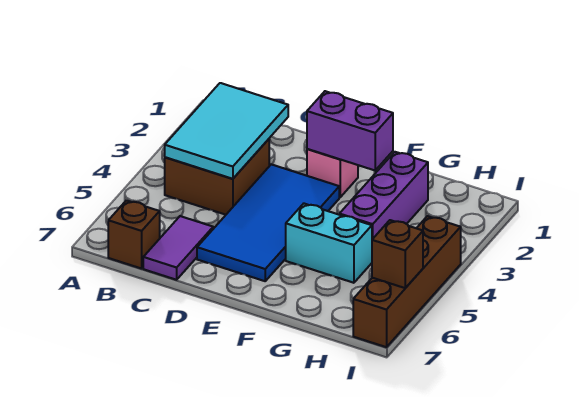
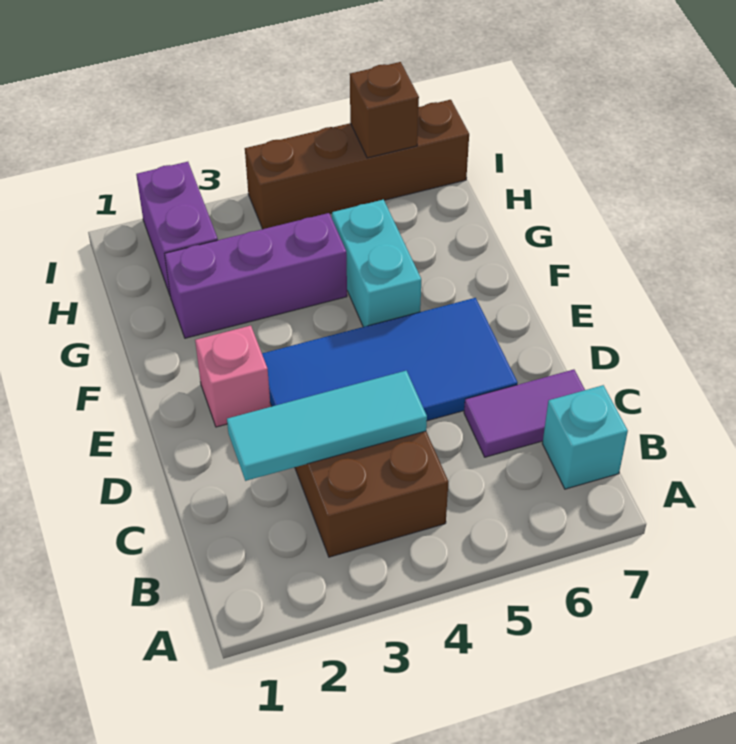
cyan tile B2:C4 level 2 -> cyan tile C2:C4 level 2
brown brick B7 level 1 -> cyan brick B7 level 1
purple brick E2:F2 level 2 -> purple brick H2:I2 level 1

